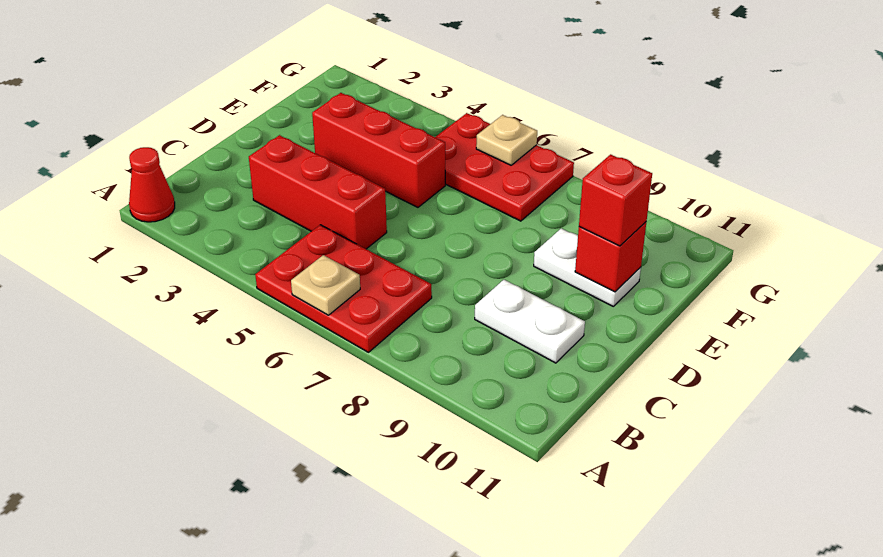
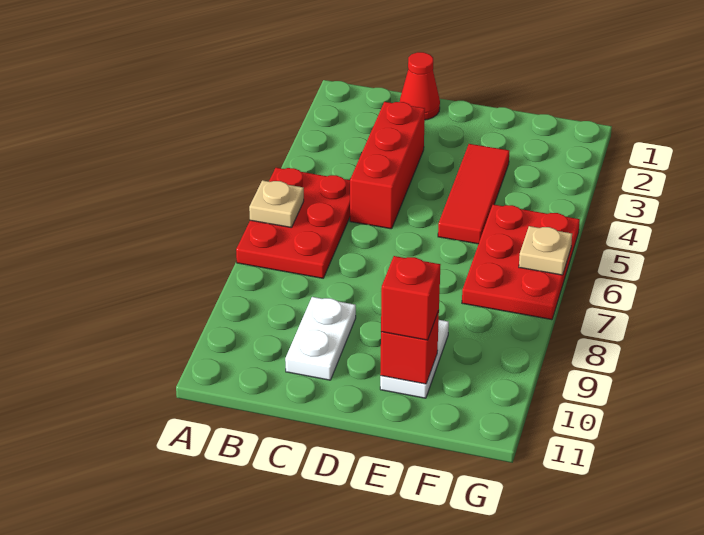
red cone A1 level 1 -> red cone C1 level 1
red brick E3:E5 level 1 -> red tile E3:E5 level 1

